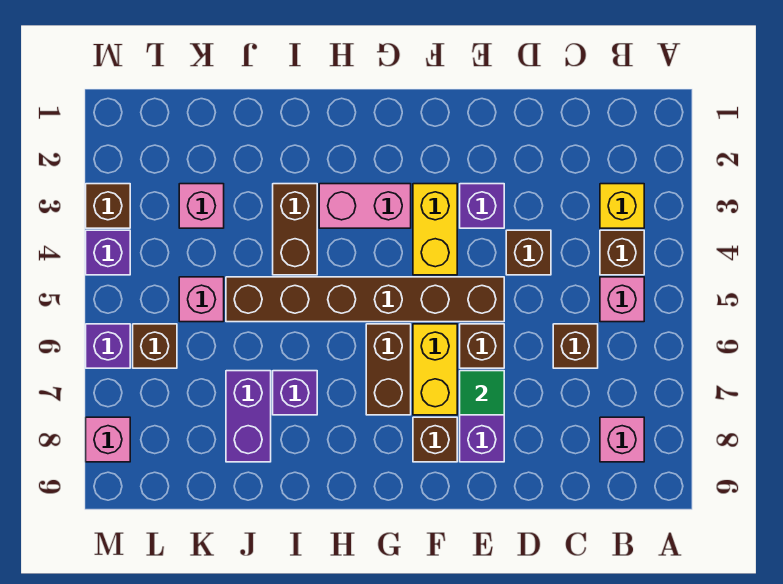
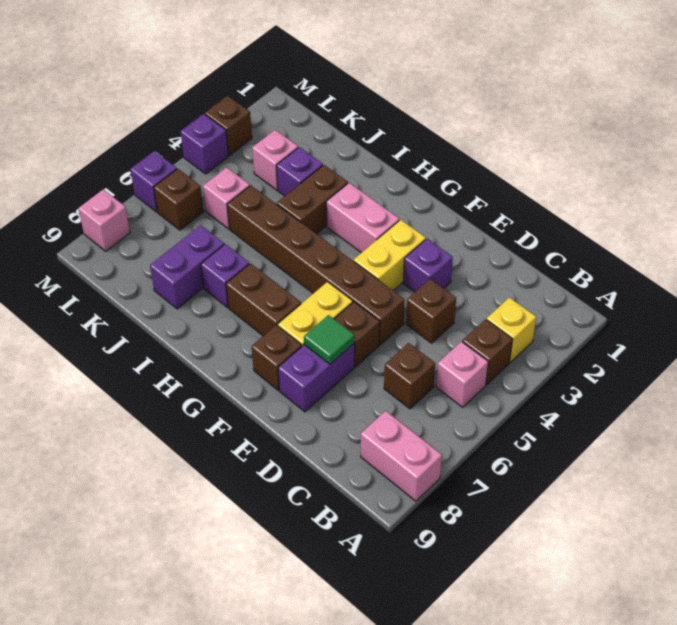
pink brick B8 level 1 -> pink brick A8:B8 level 1
brown brick G6:G7 level 1 -> brown brick G7:H7 level 1
none -> purple brick J3 level 1

